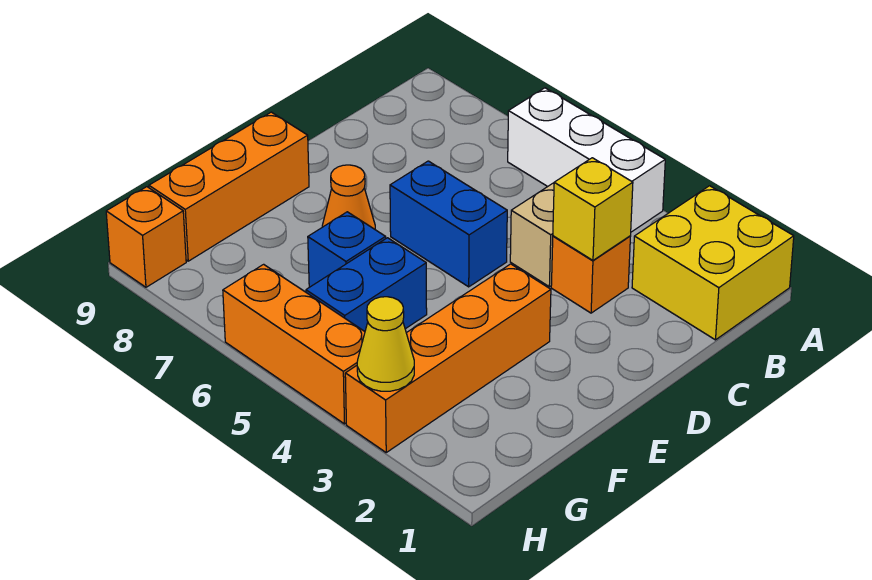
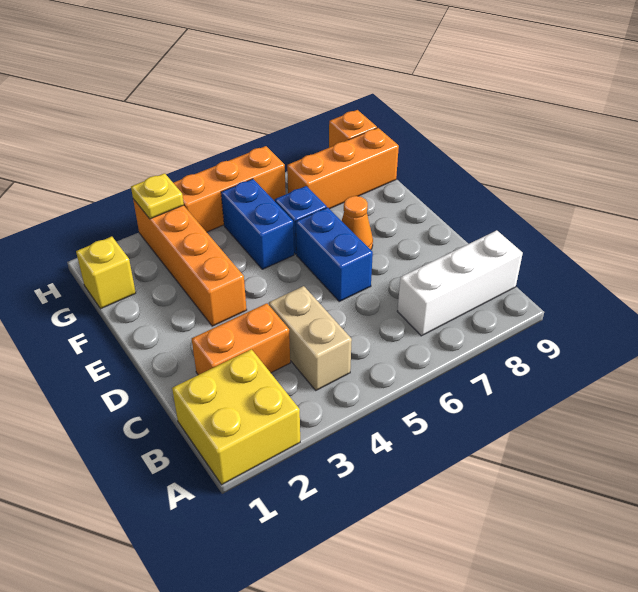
white brick A4:A6 level 1 -> white brick B7:B9 level 1
orange brick C3 level 1 -> orange brick C2:C3 level 1
yellow brick C3 level 2 -> yellow brick G1 level 1
blue brick D5:D6 level 1 -> blue brick D6:E6 level 1
orange brick E9:G9 level 1 -> orange brick G7:G9 level 1
yellow cone H3 level 2 -> yellow plate H3 level 2

